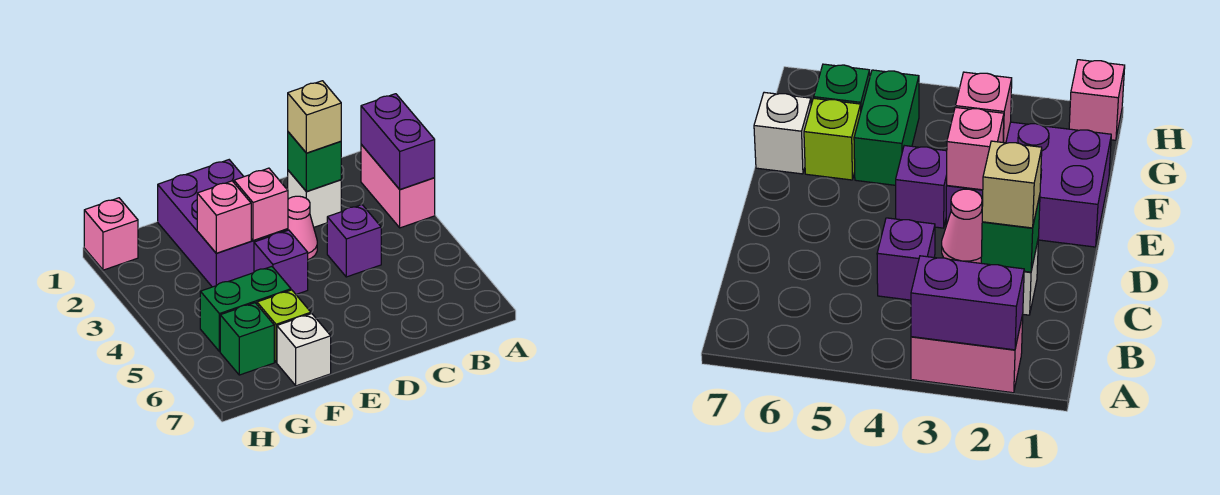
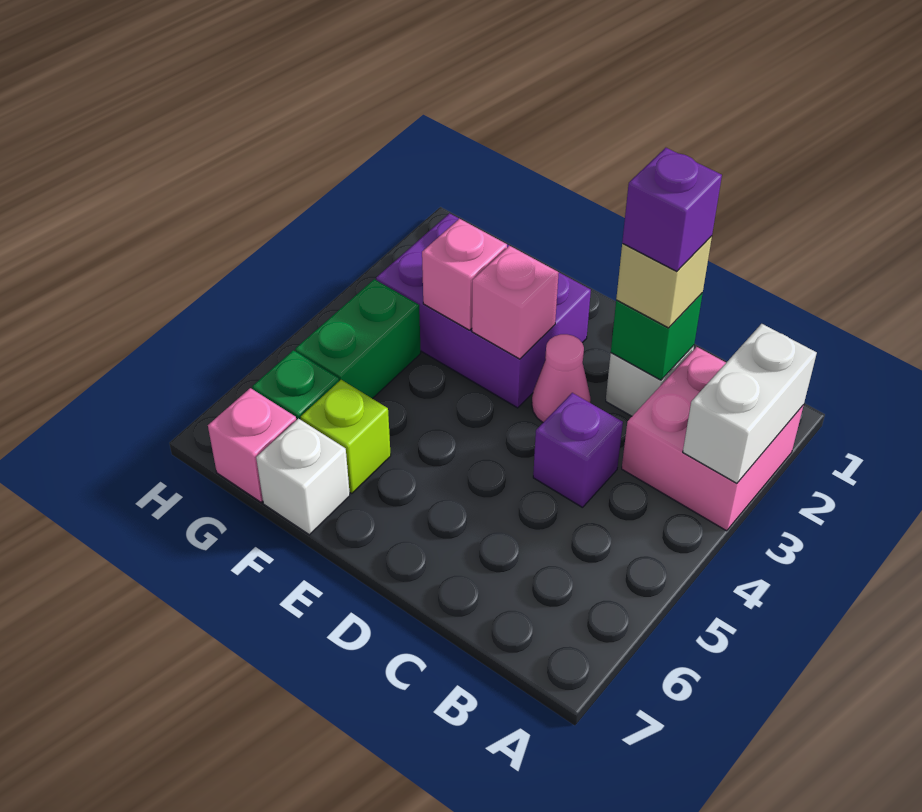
pink brick A2:A3 level 1 -> pink brick A2:B3 level 1
purple brick A2:A3 level 2 -> white brick A2:A3 level 2
purple brick E1:F3 level 1 -> purple brick E2:G3 level 1
purple brick E4 level 1 -> purple brick C2 level 4
green brick F5:G5 level 1 -> green brick G4:G5 level 1
pink brick H1 level 1 -> pink brick G7 level 1

